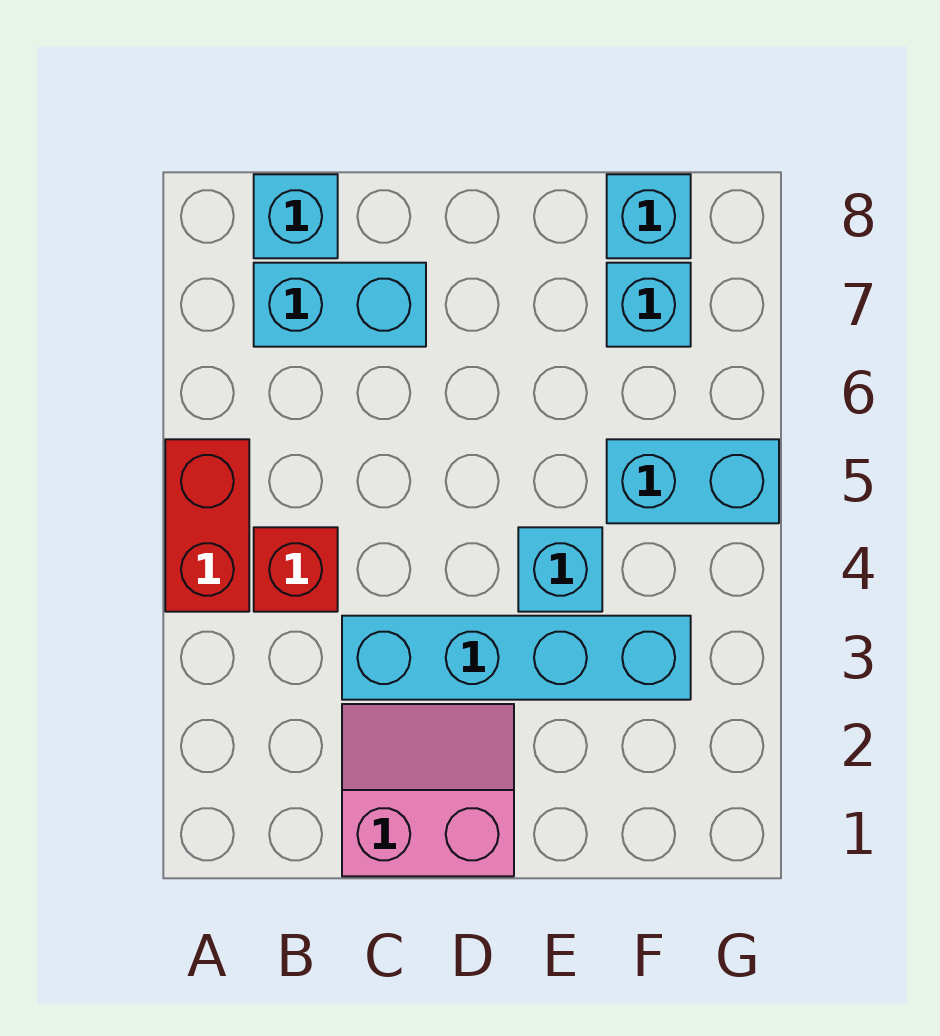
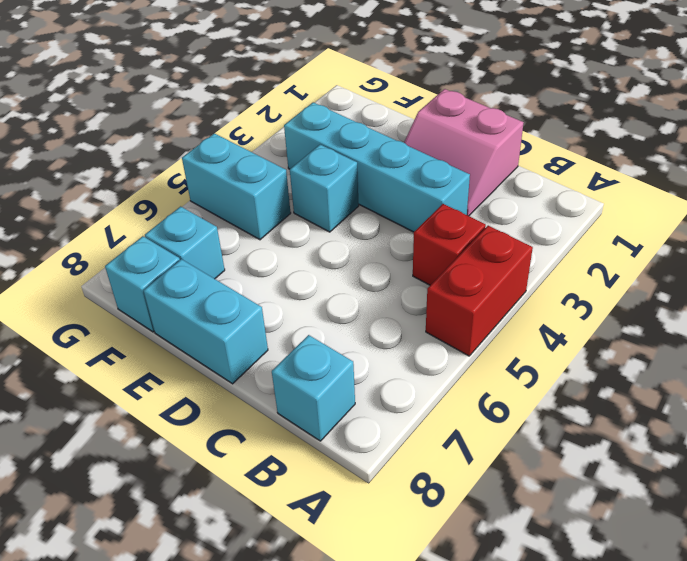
cyan brick B7:C7 level 1 -> cyan brick D8:E8 level 1

